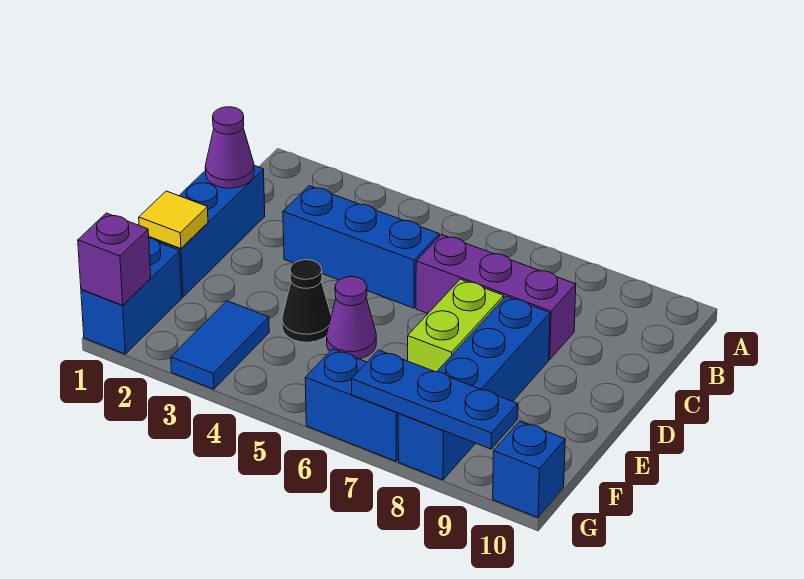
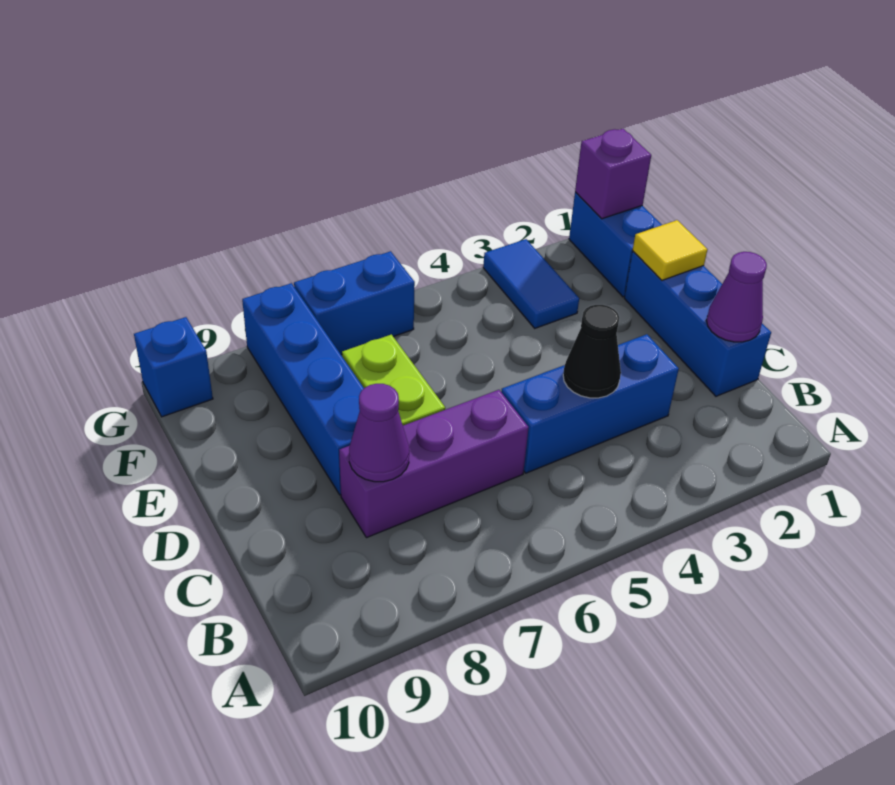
black cone E4 level 1 -> black cone C4 level 2
purple cone E5 level 1 -> purple cone C8 level 2
blue plate G7:G9 level 2 -> none

